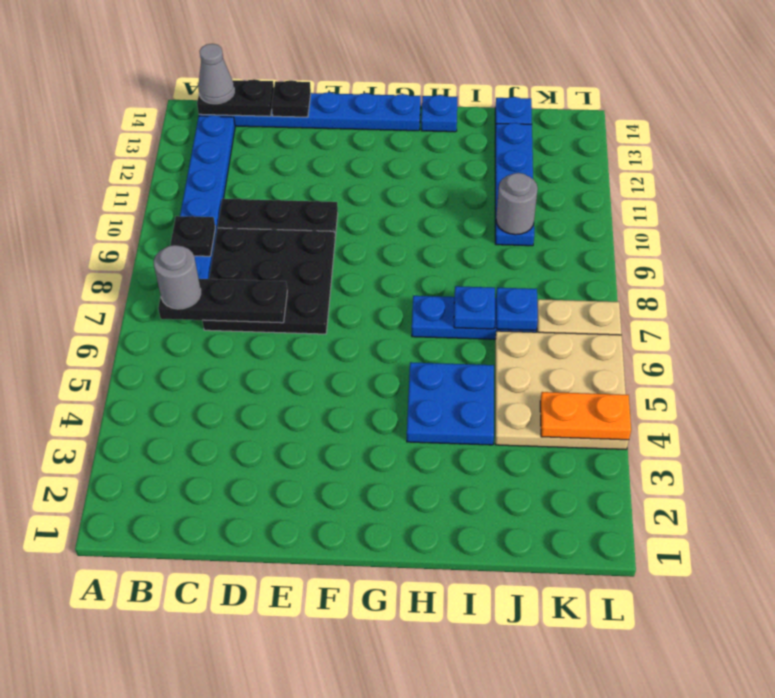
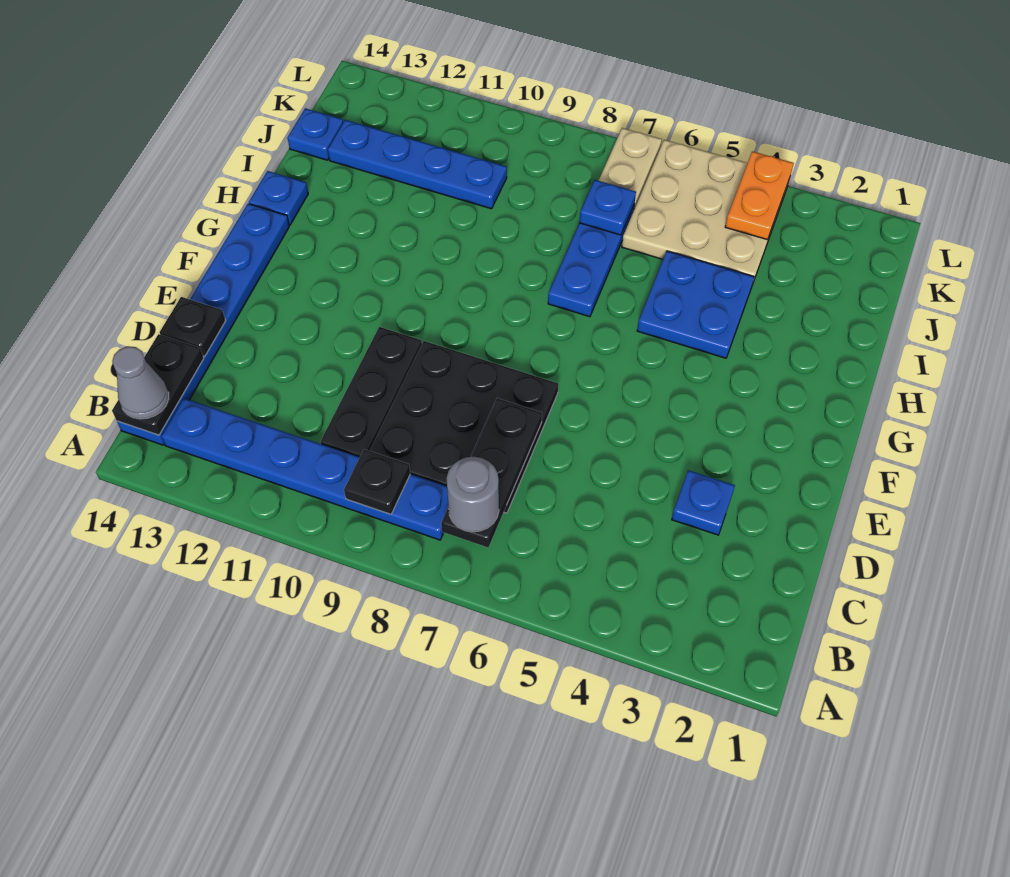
blue plate I7 level 2 -> blue plate D3 level 1
grey round brick J10 level 2 -> none

